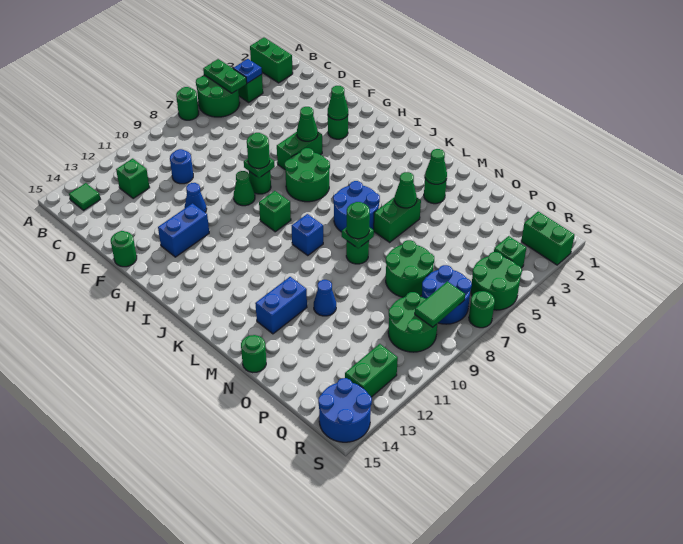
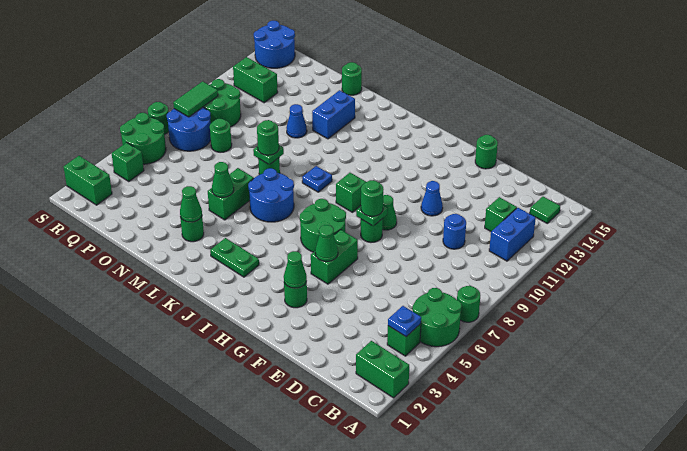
green plate A5:B5 level 2 -> green plate J3:K3 level 1
blue brick G12:G13 level 1 -> blue brick B11:B12 level 1
blue brick K9 level 1 -> blue plate K9 level 1
green round brick O7:P8 level 1 -> green round brick P8 level 1
green brick R12:R13 level 1 -> green brick Q12:R12 level 1

